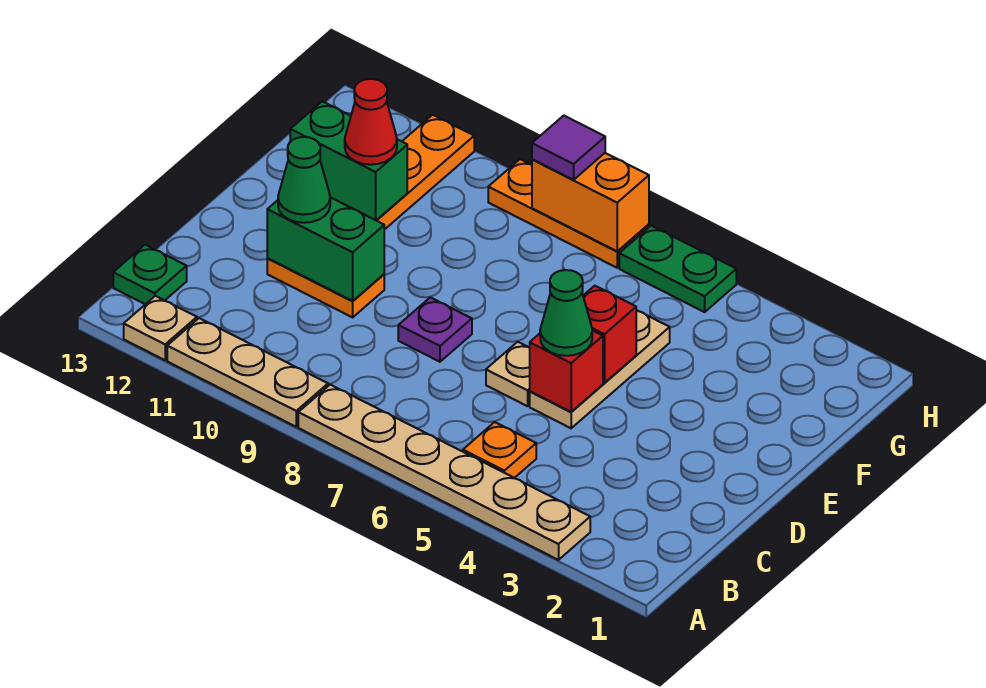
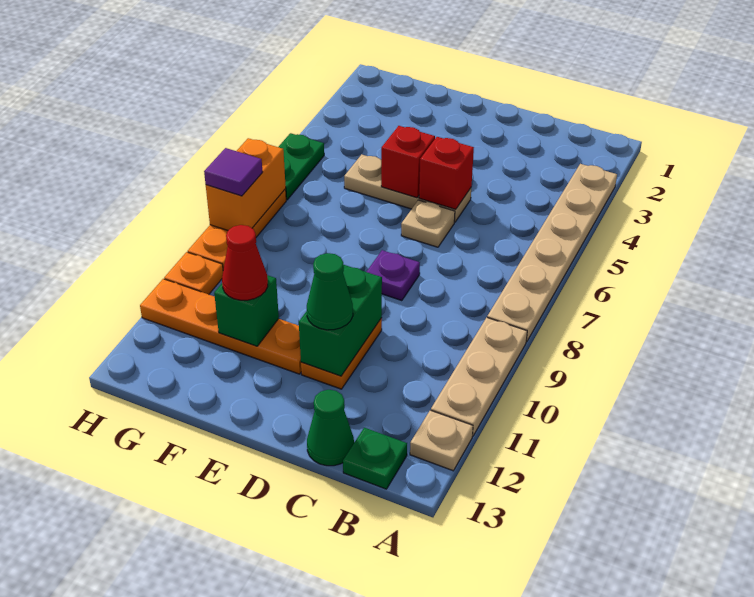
orange plate B5 level 1 -> orange plate H10 level 1
green cone D5 level 3 -> green cone C13 level 1
green brick F11:F12 level 2 -> green brick F11 level 2

